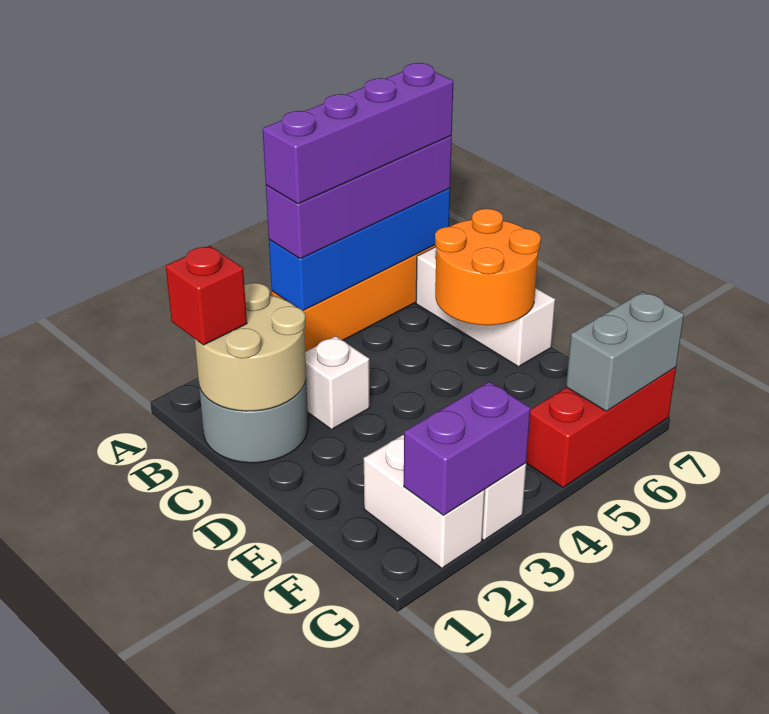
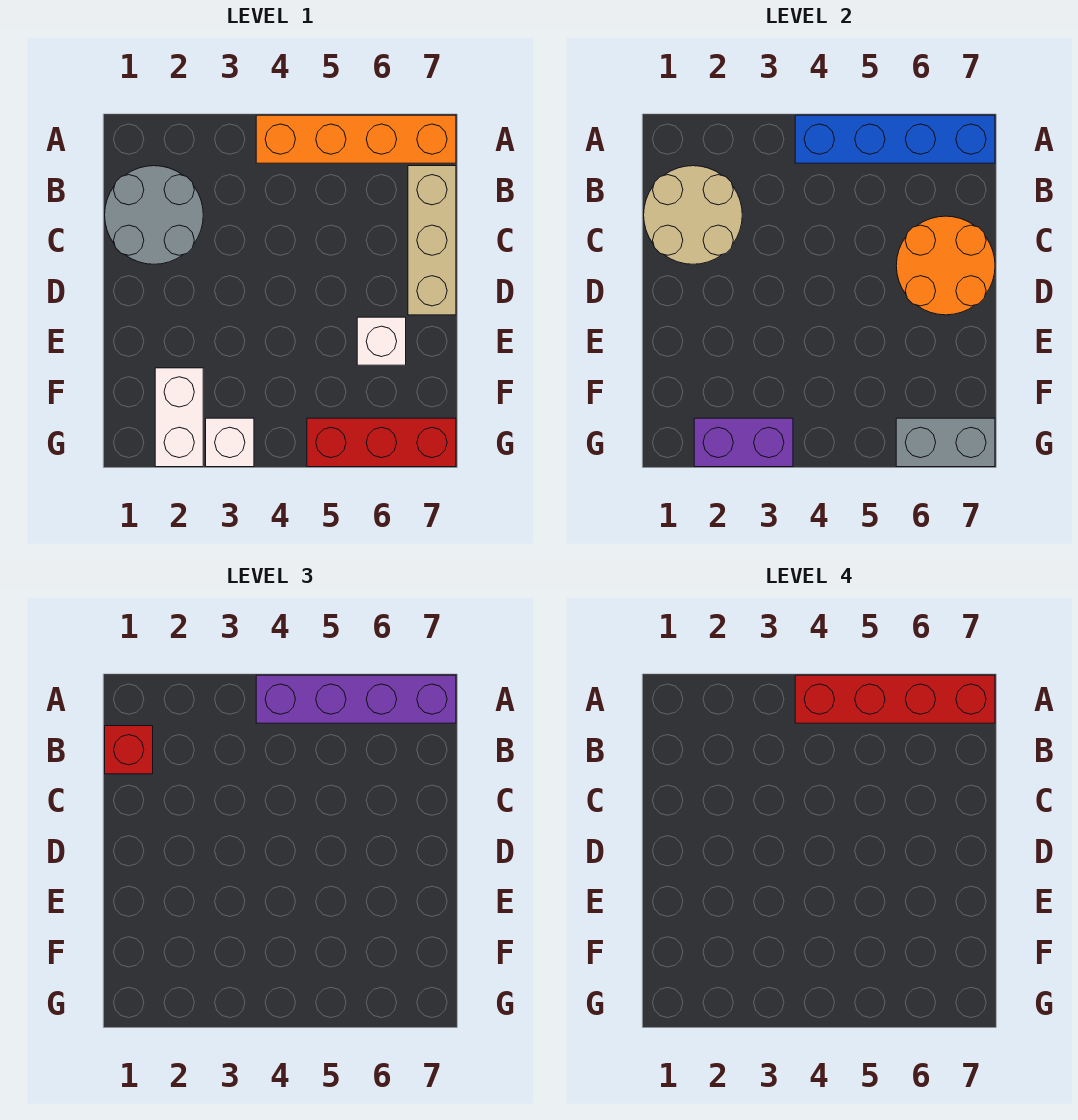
purple brick A4:A7 level 4 -> red brick A4:A7 level 4
white brick B7:D7 level 1 -> tan brick B7:D7 level 1
white brick C3 level 1 -> white brick E6 level 1

